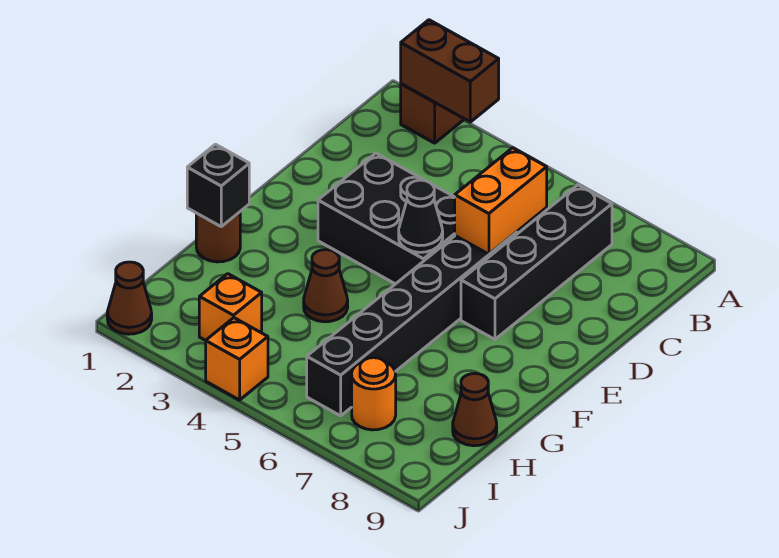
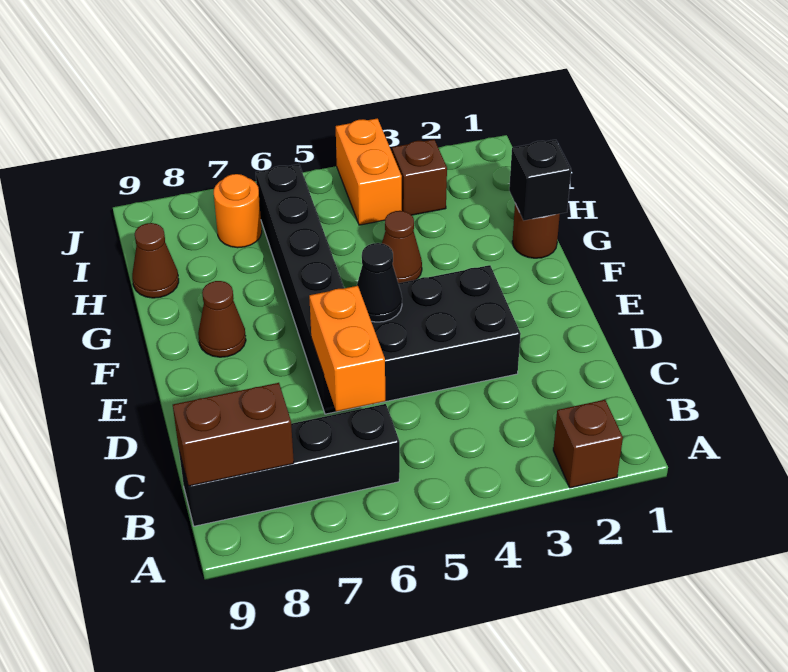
brown brick A2:A3 level 2 -> brown brick B8:B9 level 2
black brick B7:E7 level 1 -> black brick B6:B9 level 1
orange brick I3 level 1 -> brown brick I3 level 1
brown cone J1 level 1 -> brown cone F8 level 1
orange brick J4 level 1 -> orange brick I4:J4 level 1

